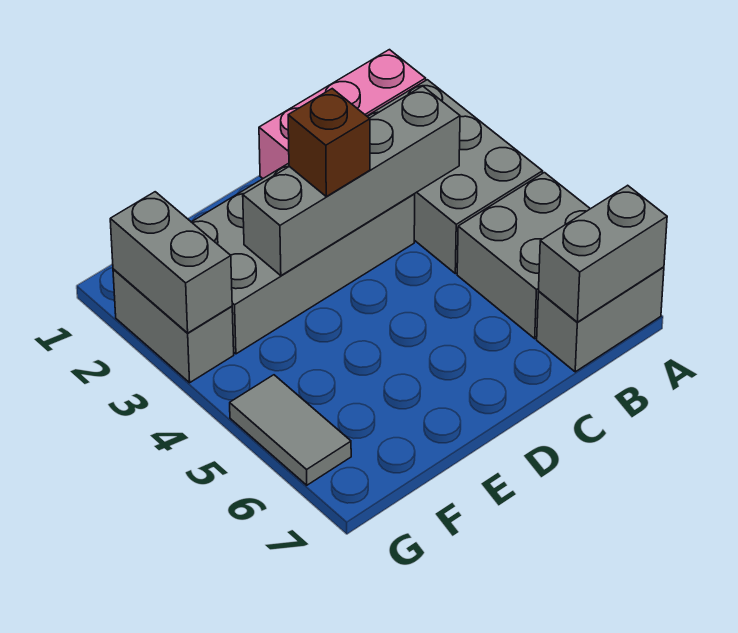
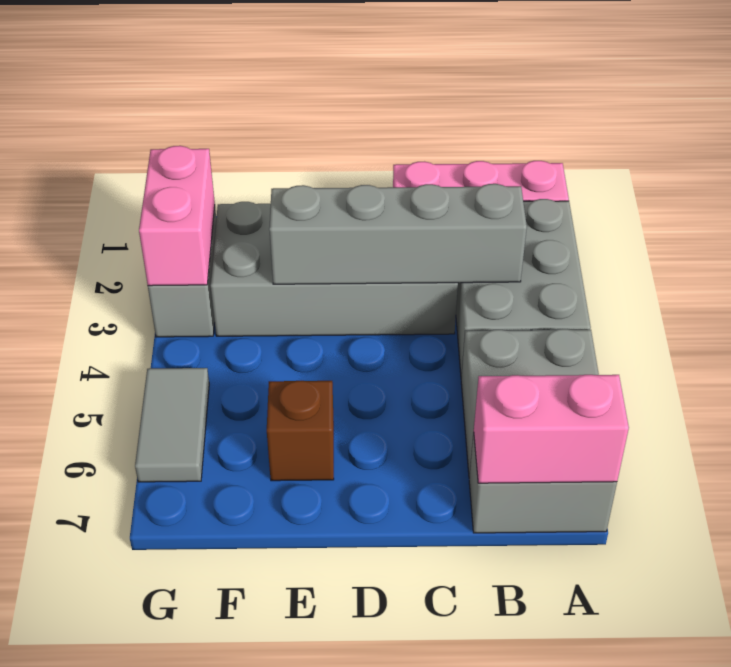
grey brick A7:B7 level 2 -> pink brick A7:B7 level 2
brown brick D3 level 3 -> brown brick E6 level 1
grey brick G2:G3 level 2 -> pink brick G2:G3 level 2

